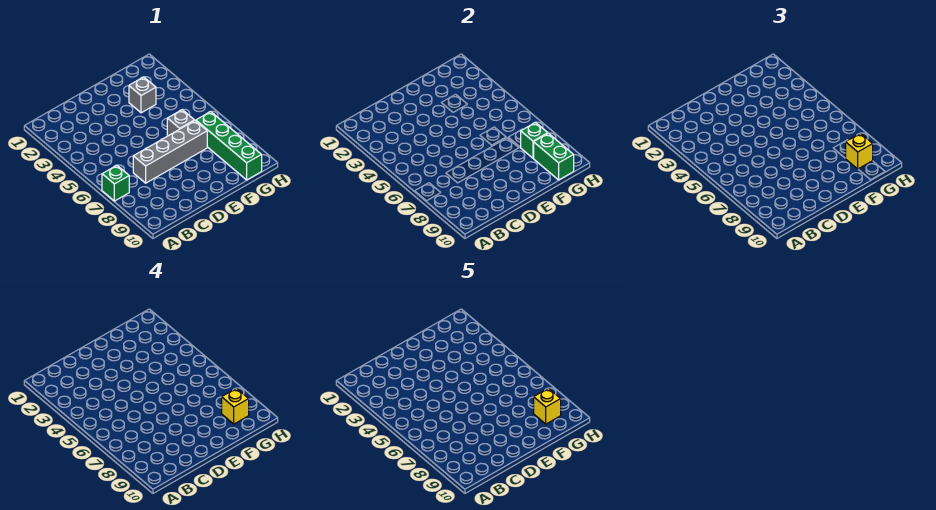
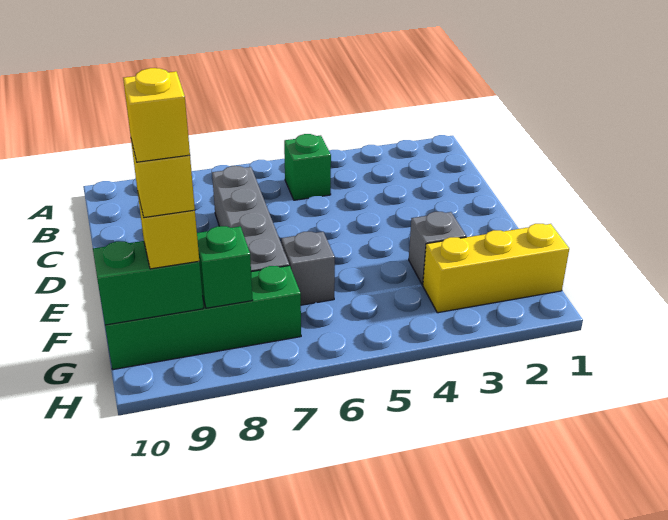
green brick A7 level 1 -> green brick B5 level 1
none -> yellow brick G1:G3 level 1

